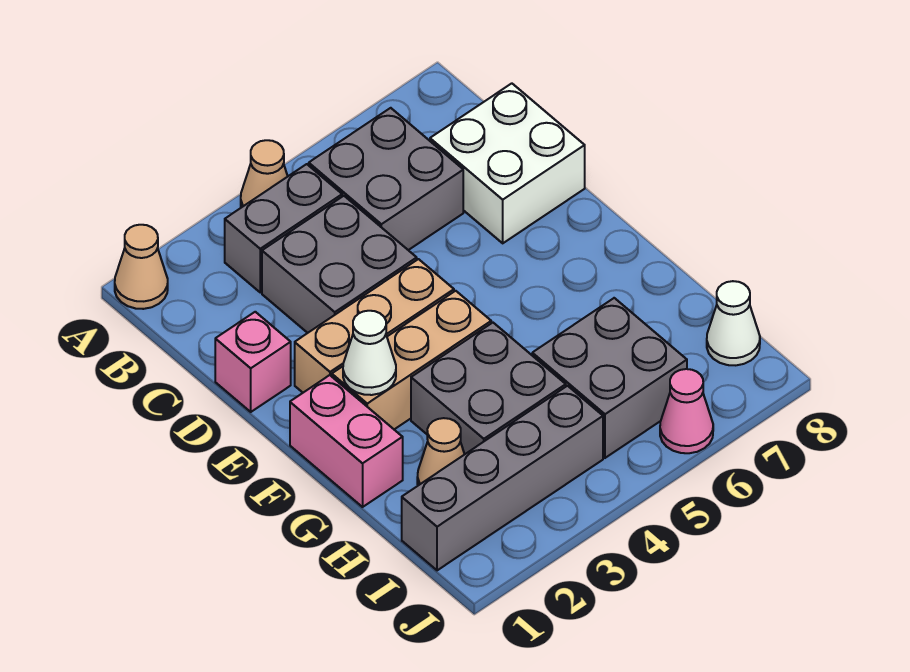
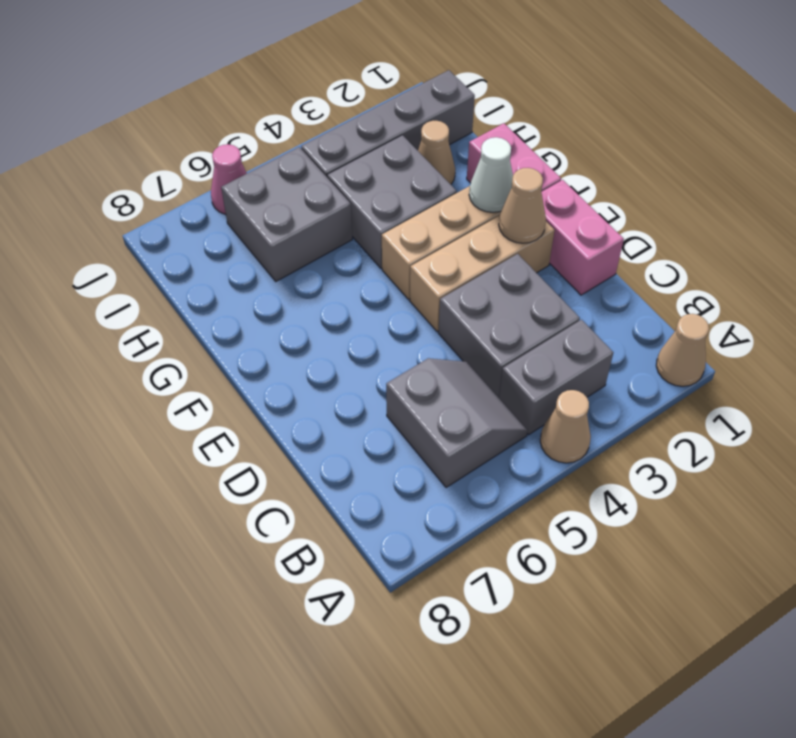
grey brick B5:C6 level 1 -> grey slope B5:C6 level 1 top 6
white brick C7:D8 level 1 -> none
pink brick D1 level 1 -> pink brick D1:E1 level 1
none -> tan cone E2 level 2
white cone I8 level 1 -> none

